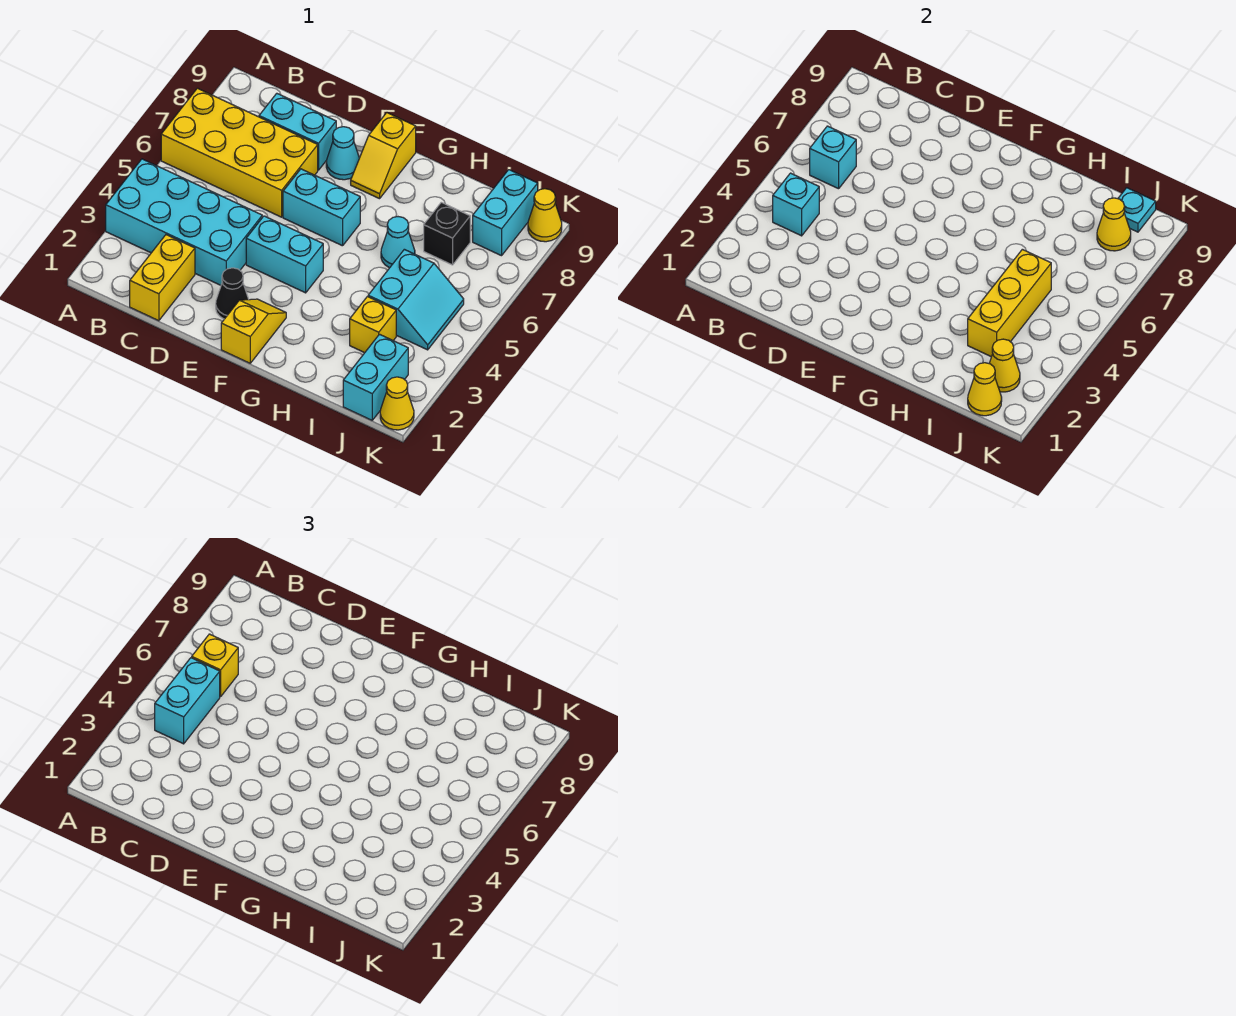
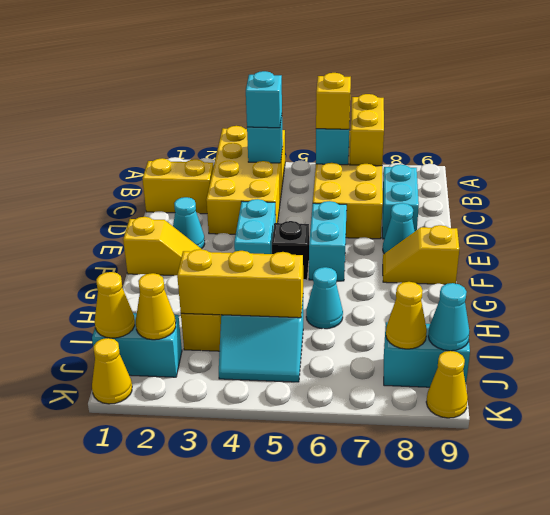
cyan brick A3:D4 level 1 -> yellow brick A3:D4 level 1
none -> yellow brick A7:B7 level 2
cyan brick B4:B5 level 3 -> cyan brick B4 level 3
black cone E2 level 1 -> cyan cone E2 level 1
black brick I7 level 1 -> black brick F5 level 1
cyan plate J9 level 2 -> cyan cone J9 level 2

